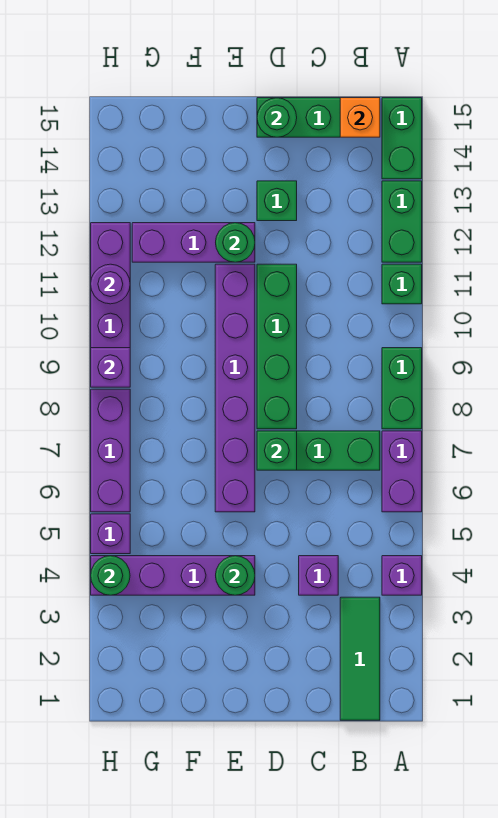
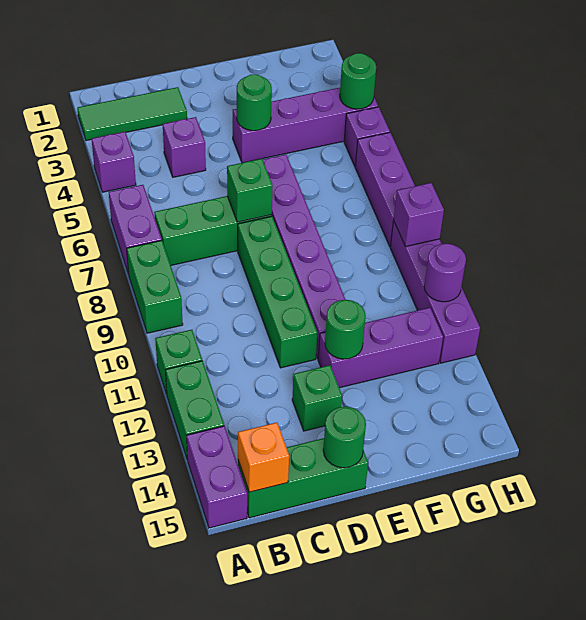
green brick A14:A15 level 1 -> purple brick A14:A15 level 1
green tile B1:B3 level 1 -> green tile A2:C2 level 1

